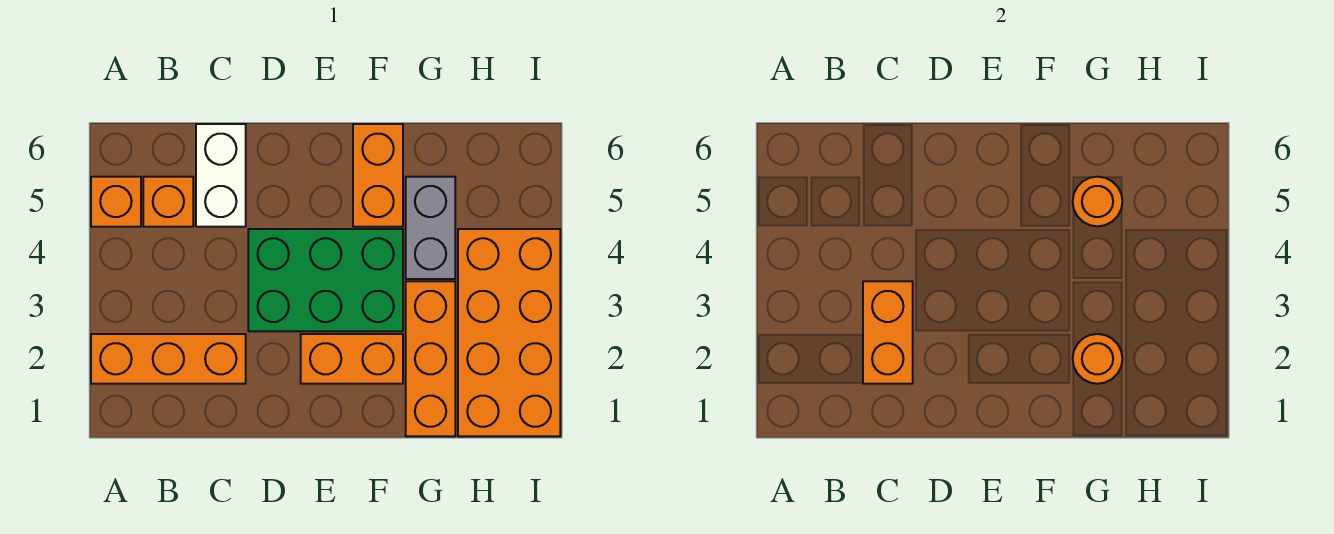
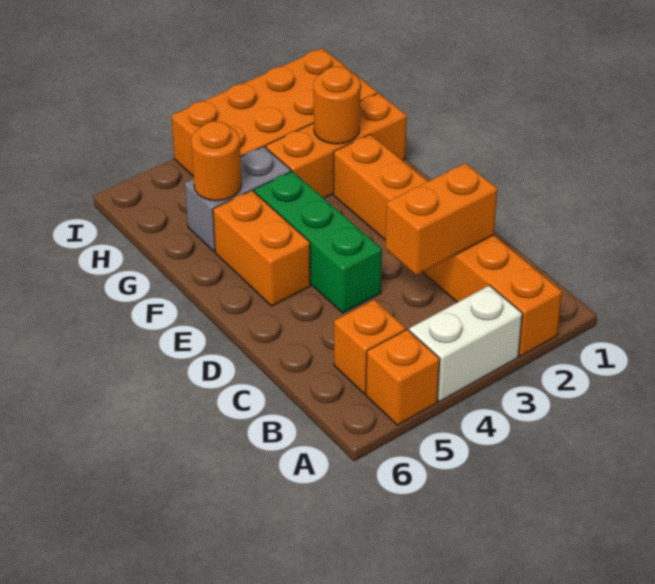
white brick C5:C6 level 1 -> white brick A3:A4 level 1
green brick D3:F4 level 1 -> green brick D4:F4 level 1
orange brick F5:F6 level 1 -> orange brick E5:F5 level 1

